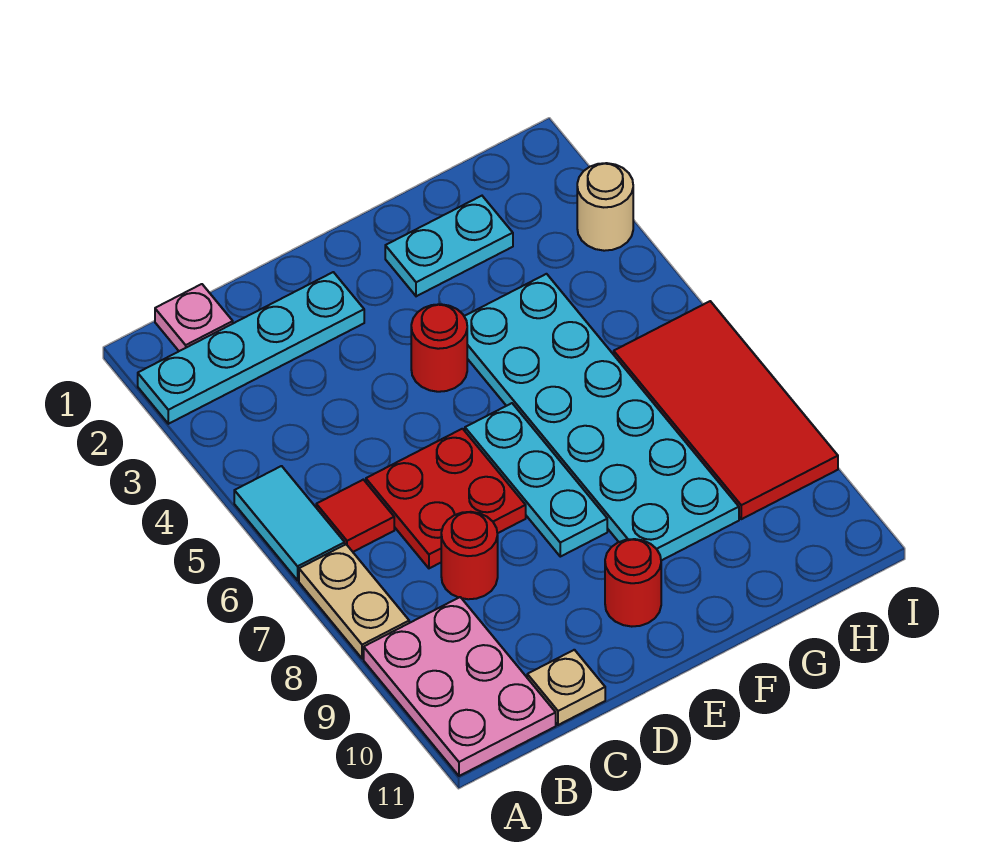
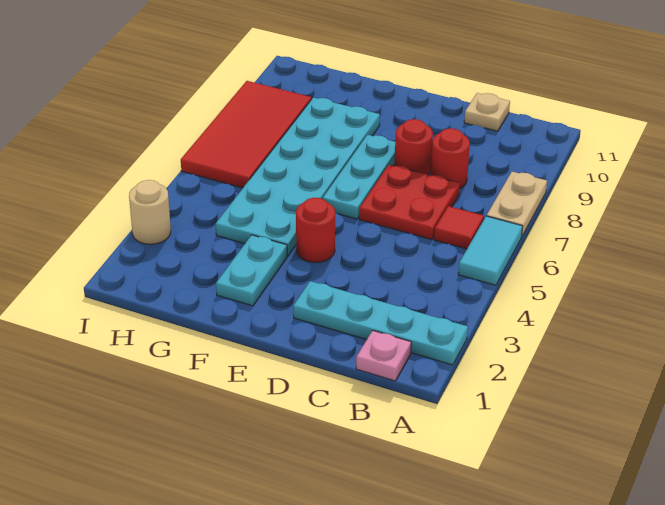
pink plate A9:B11 level 1 -> none
red round brick E10 level 1 -> red round brick D8 level 1
cyan plate F2:G2 level 1 -> cyan plate F2:F3 level 1

